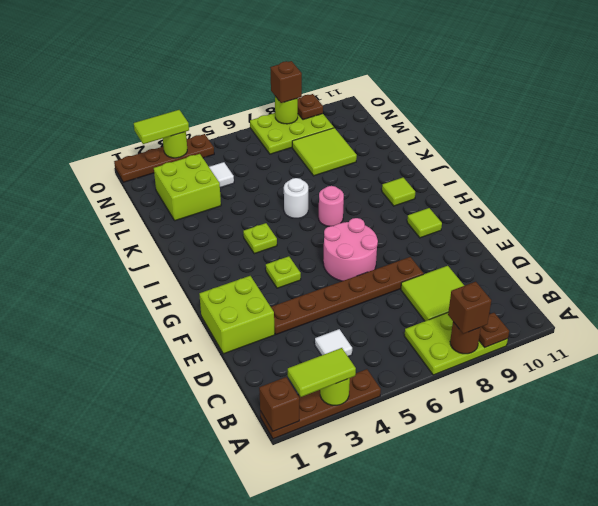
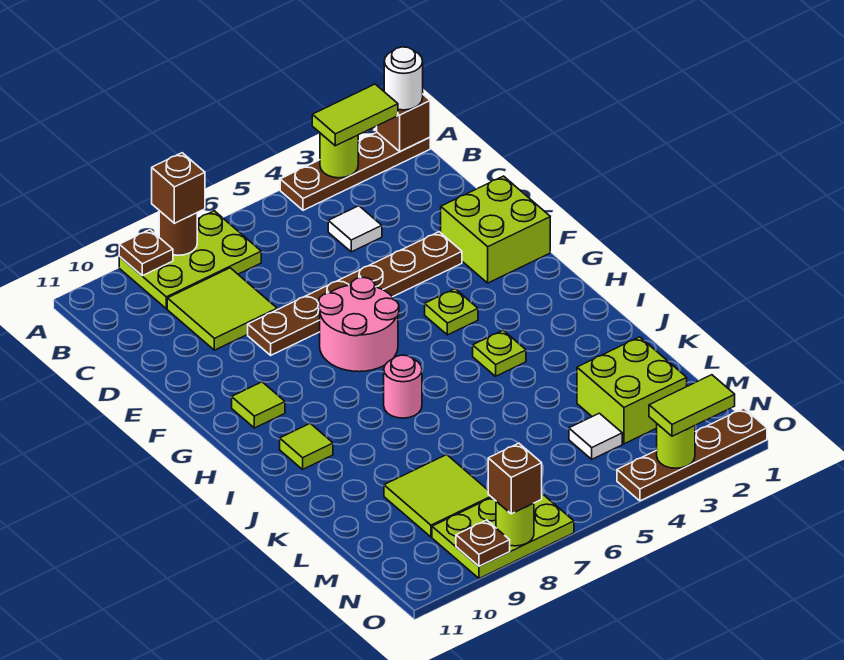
white round brick J6 level 1 -> white round brick A1 level 3

